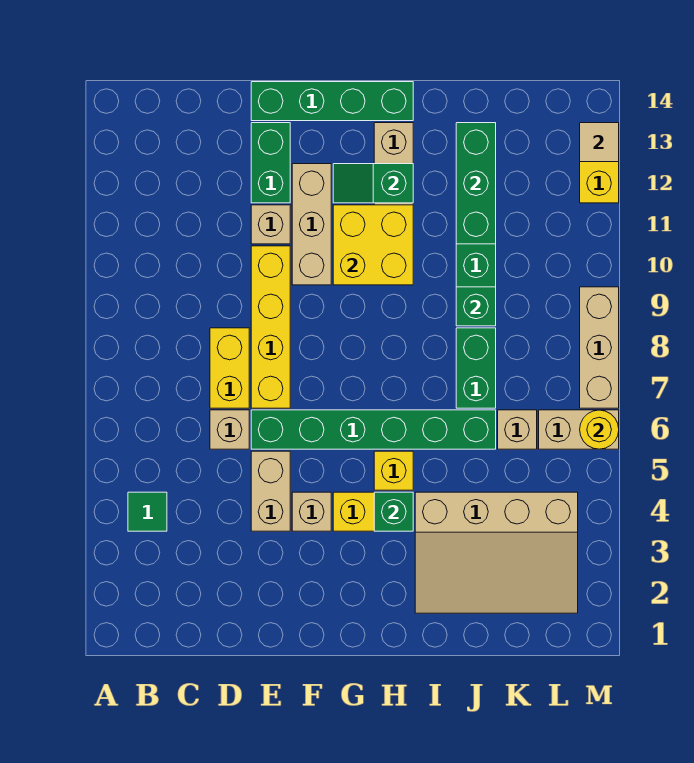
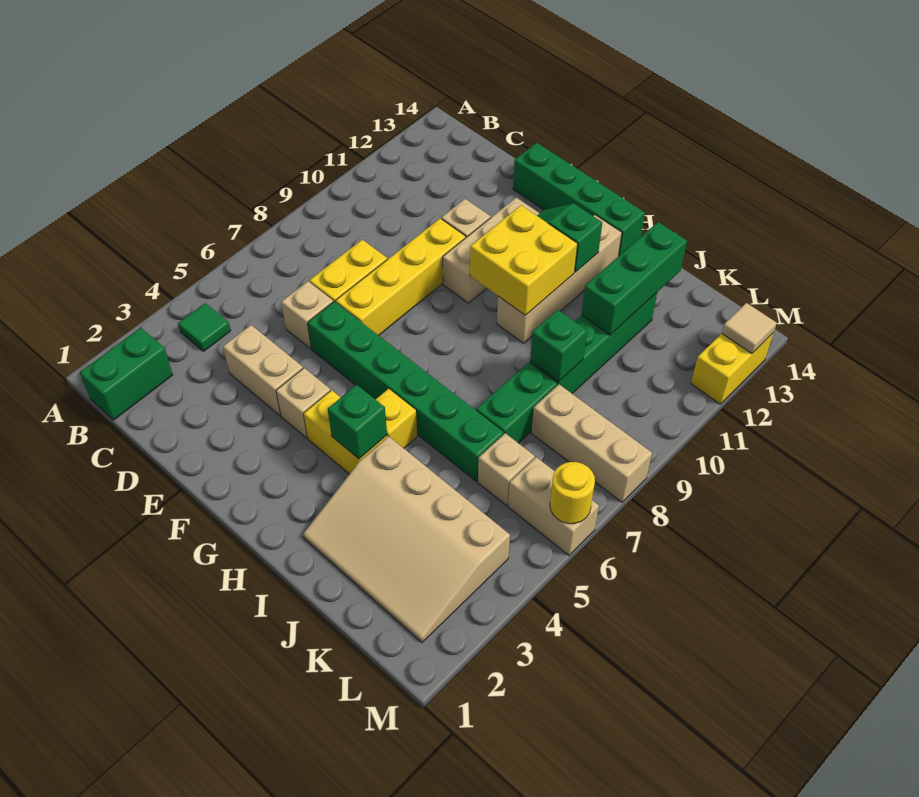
tan brick E4:E5 level 1 -> tan brick D4:E4 level 1
green brick E12:E13 level 1 -> green brick B1:B2 level 1
tan brick M7:M9 level 1 -> tan brick K8:M8 level 1

